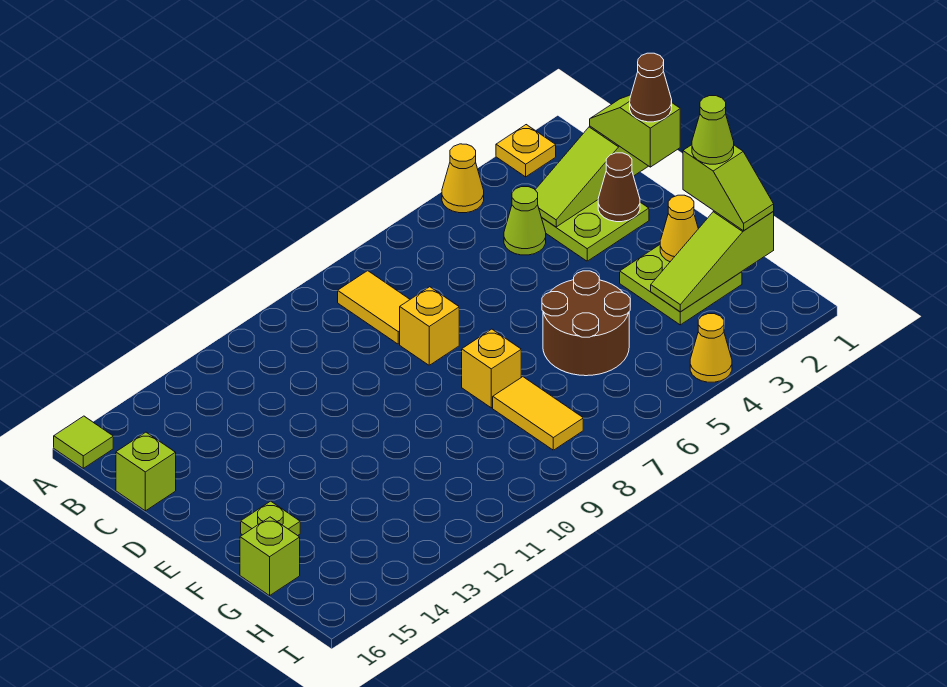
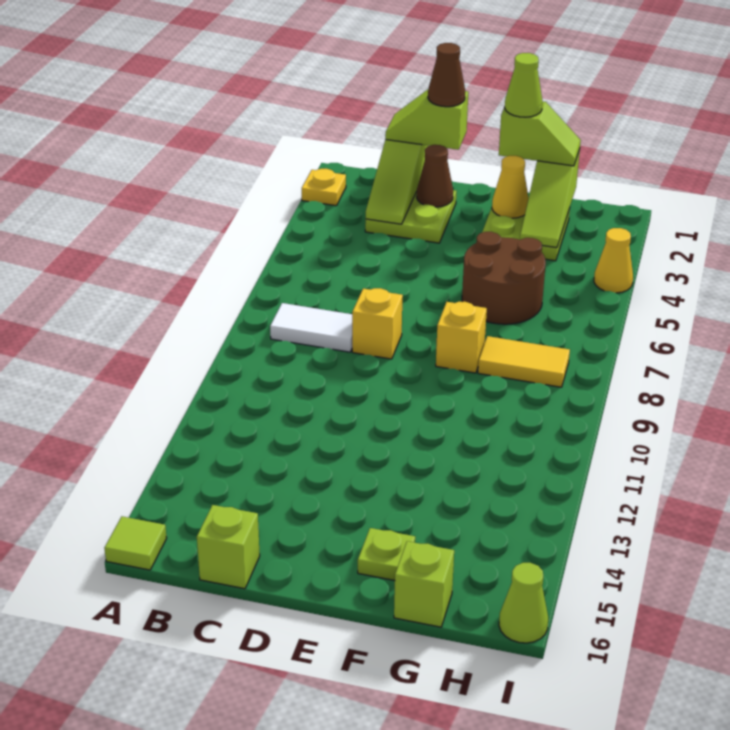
yellow cone A4 level 1 -> none
yellow tile B8:C8 level 1 -> white tile B8:C8 level 1
lime cone C4 level 1 -> lime cone I16 level 1

